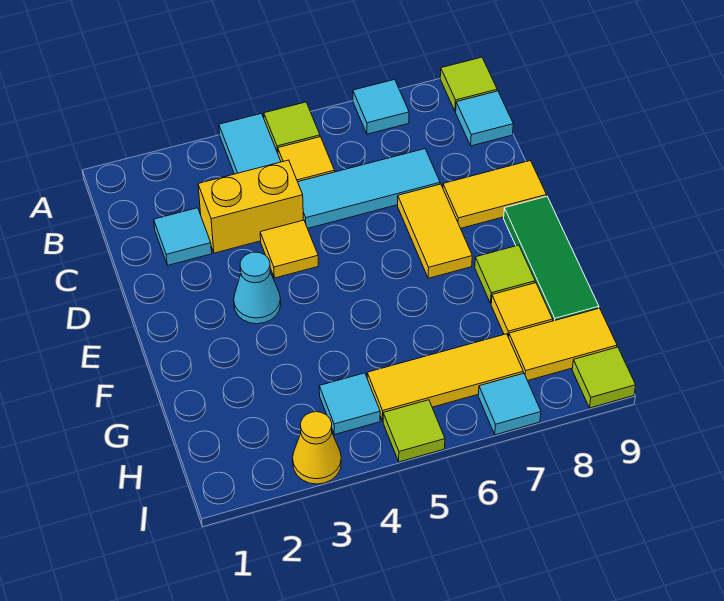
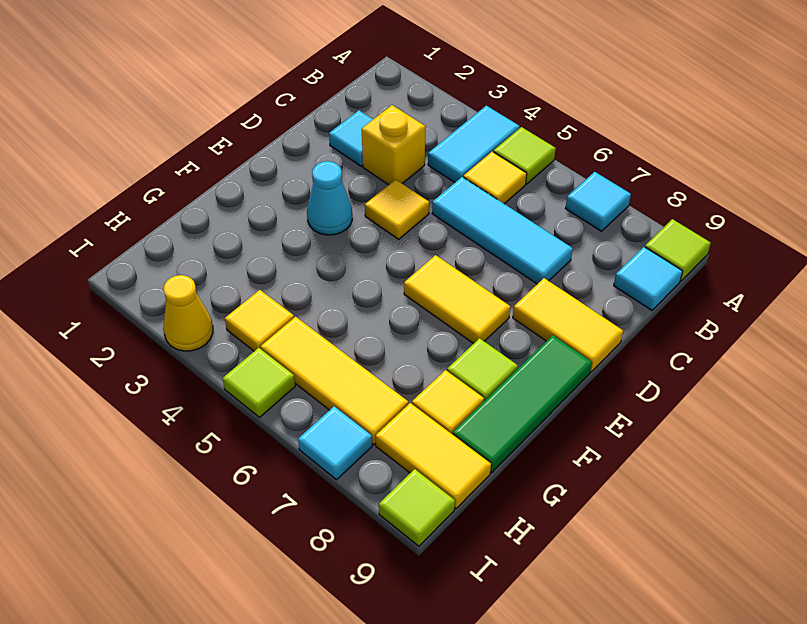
yellow brick C3:C4 level 1 -> yellow brick C3 level 1
yellow tile D7:E7 level 1 -> yellow tile E6:E7 level 1
cyan tile H4 level 1 -> yellow tile H4 level 1

